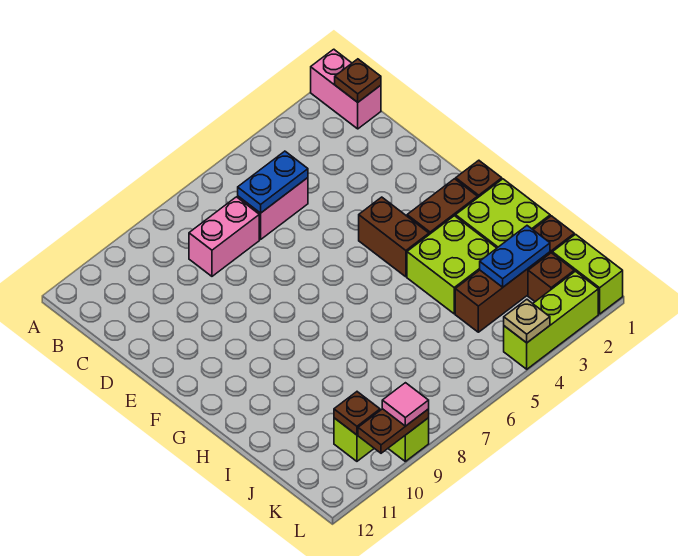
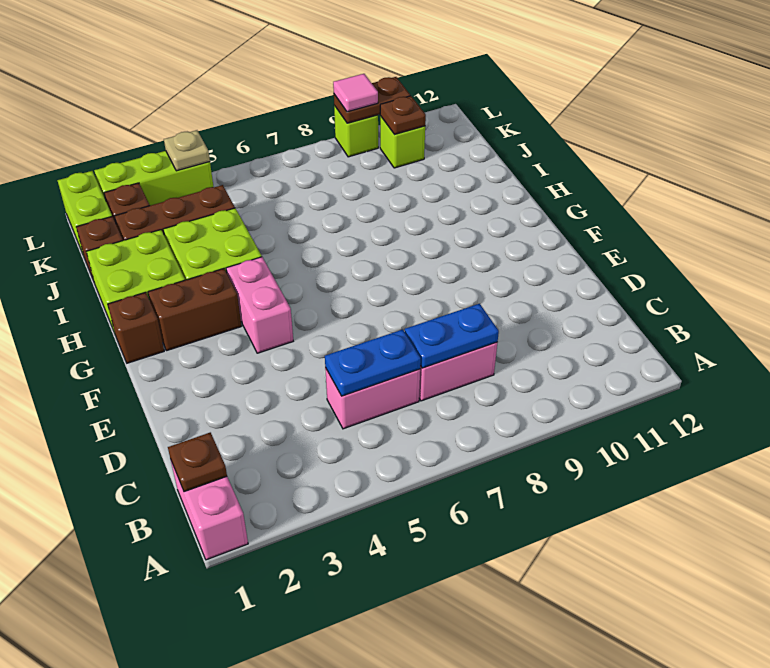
brown brick F4:G4 level 1 -> pink brick F4:G4 level 1
blue plate J2:J3 level 2 -> blue plate C7:C8 level 2

